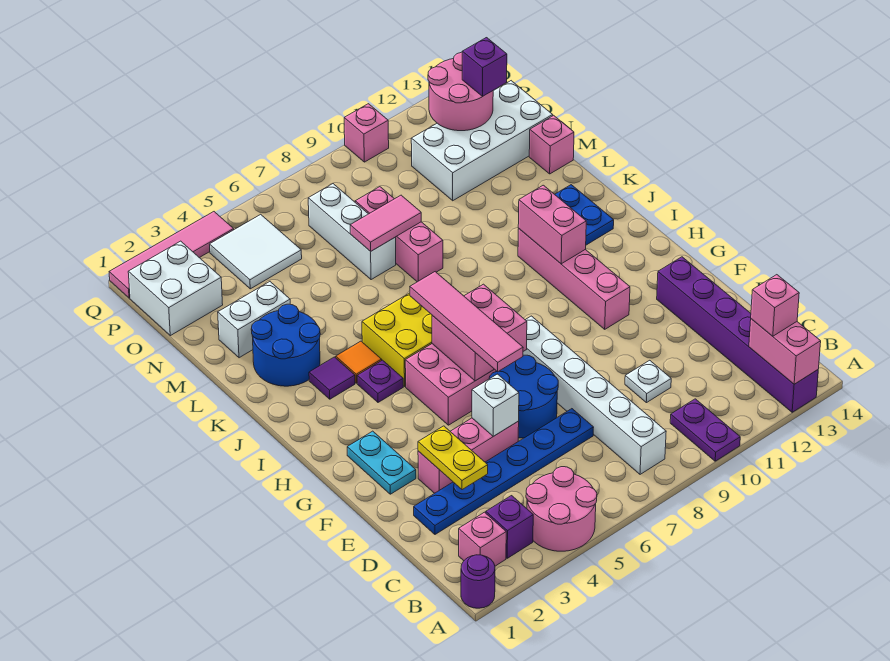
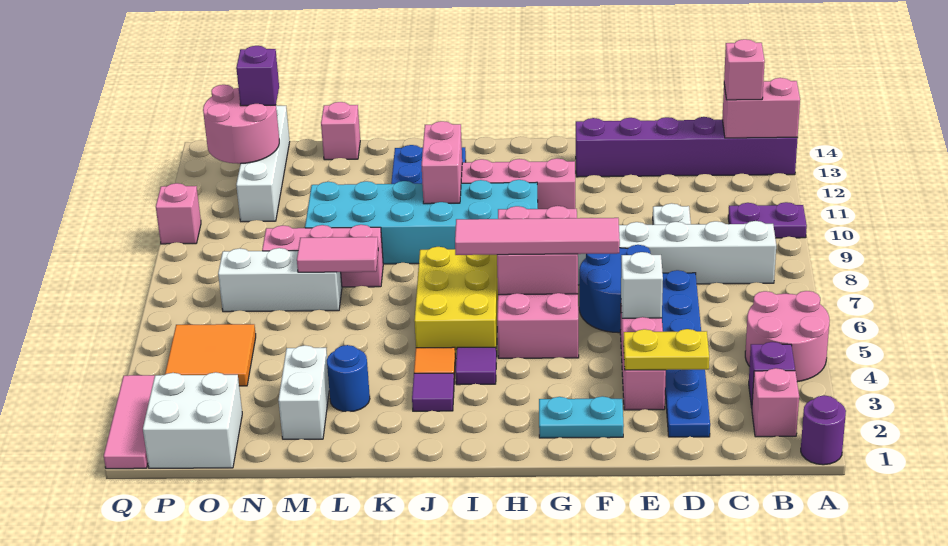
none -> cyan brick H9:M10 level 1
purple plate I4 level 1 -> purple tile I4 level 1
pink brick I11:J11 level 2 -> pink brick J10:J11 level 2
blue round brick K2:L3 level 1 -> blue round brick L3 level 1
pink tile M7:M8 level 2 -> pink tile L7:M7 level 2
white brick N11:O14 level 1 -> white brick O11:O14 level 1
white tile O4:P5 level 1 -> orange tile O4:P5 level 1
pink tile Q1:Q4 level 1 -> pink tile Q1:Q3 level 1

